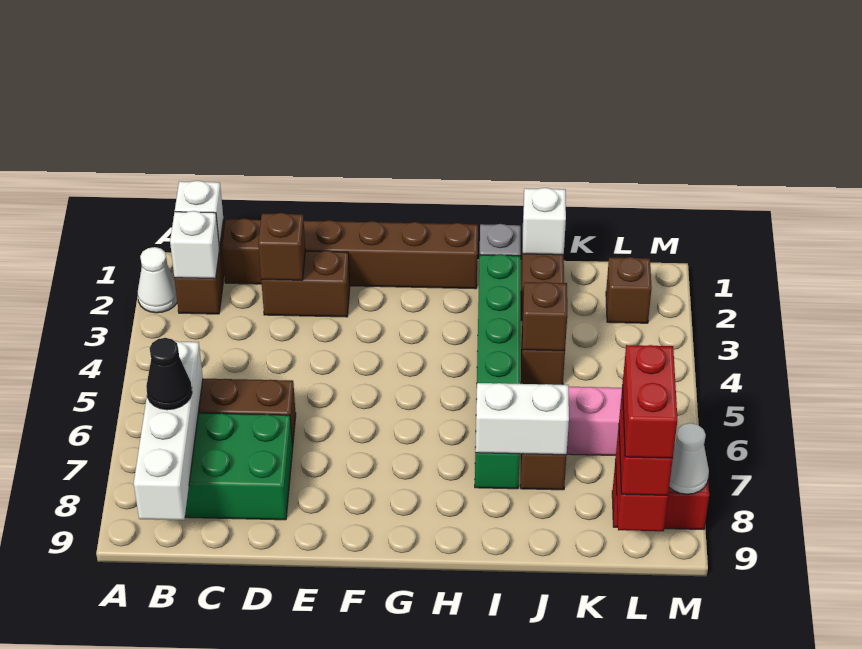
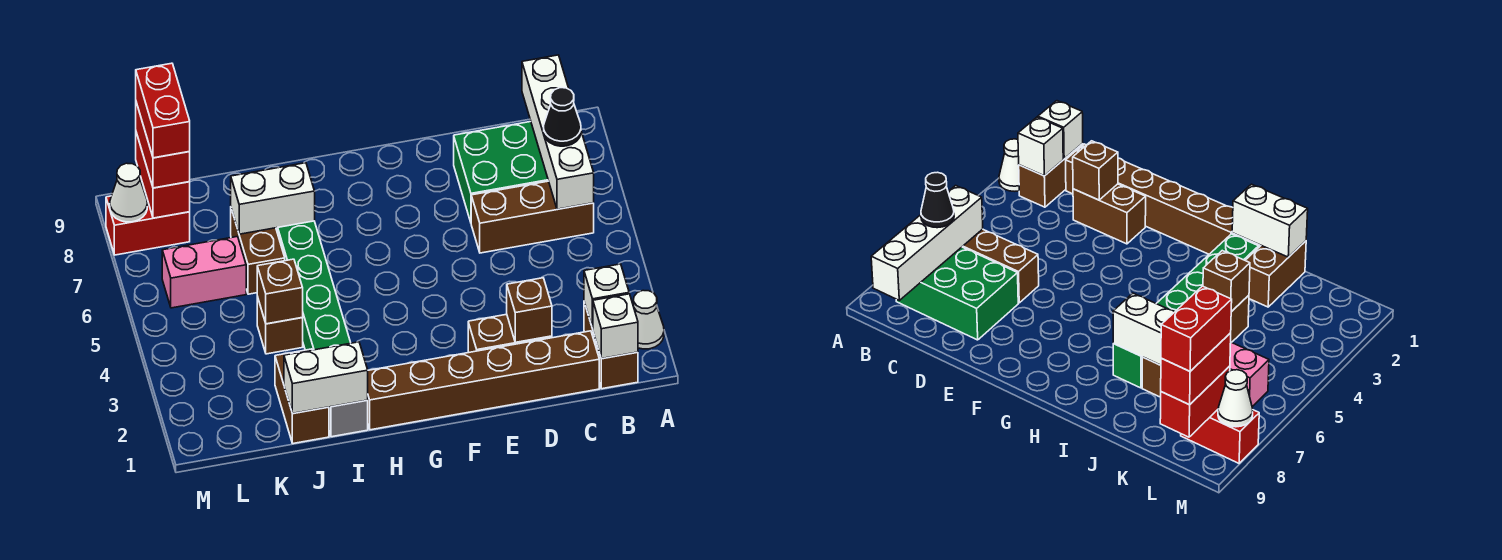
white brick J1 level 2 -> white brick I1:J1 level 2
brown brick L2 level 1 -> none

